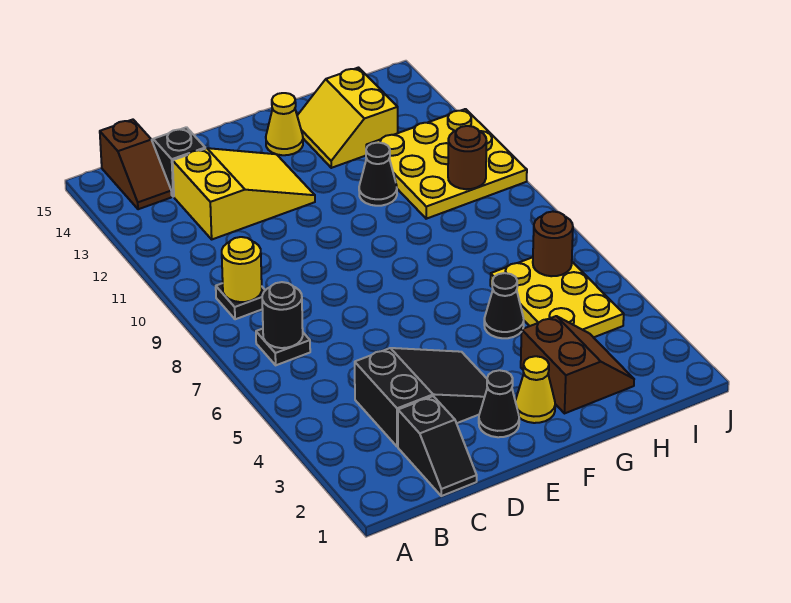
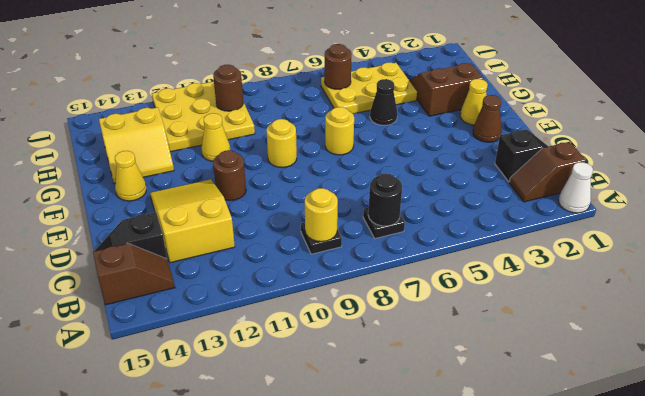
none -> white cone A1 level 1
none -> brown slope B1:B2 level 1 top 1
black slope C3:E4 level 1 top C -> none
black cone E2 level 1 -> brown cone E2 level 1
none -> brown round brick E11 level 1
none -> yellow round brick F7 level 1
none -> yellow round brick F9 level 1
black cone G11 level 1 -> yellow cone G11 level 1

